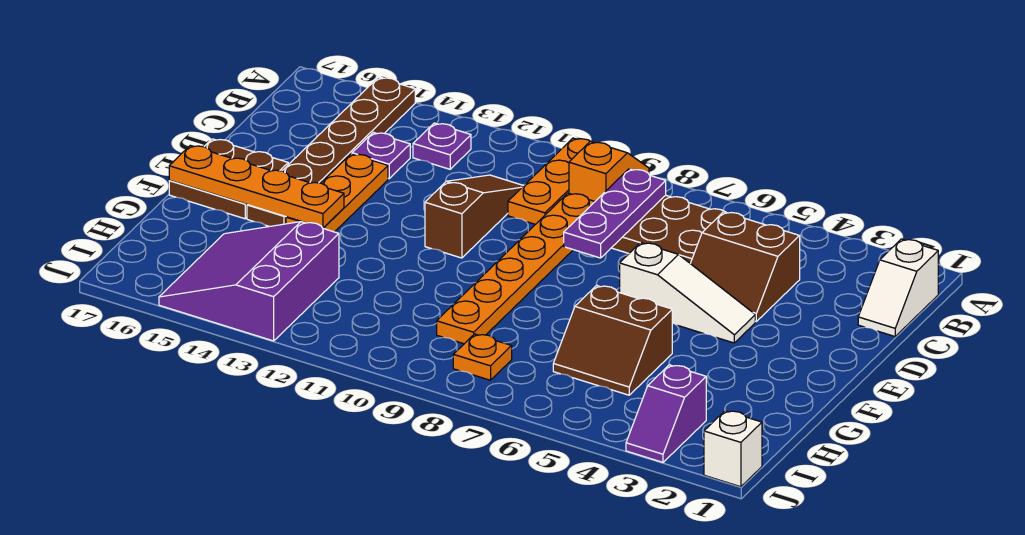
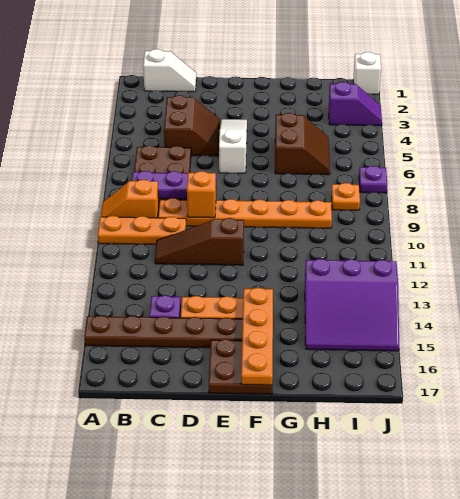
purple plate B13 level 1 -> purple plate J7 level 1
none -> orange brick D9 level 2

